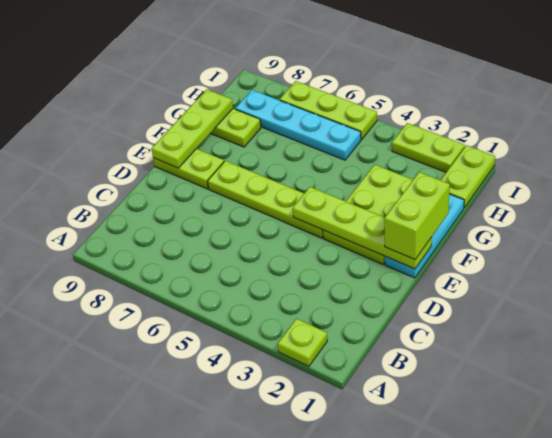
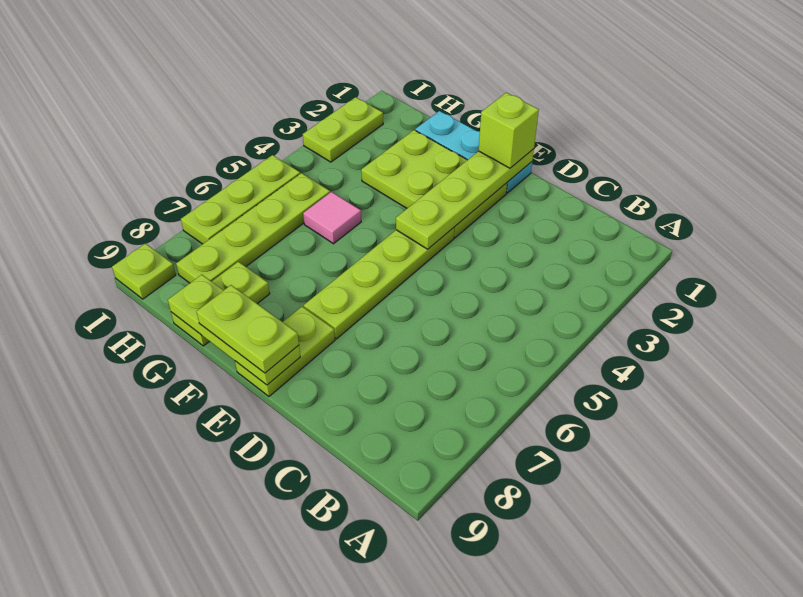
lime plate A2 level 1 -> lime plate I9 level 1
lime brick E1:F1 level 3 -> lime brick E1 level 3
none -> pink tile G5 level 1
lime plate H1:I1 level 1 -> lime plate E9:F9 level 3
cyan plate H5:H8 level 1 -> lime plate H5:H8 level 1

